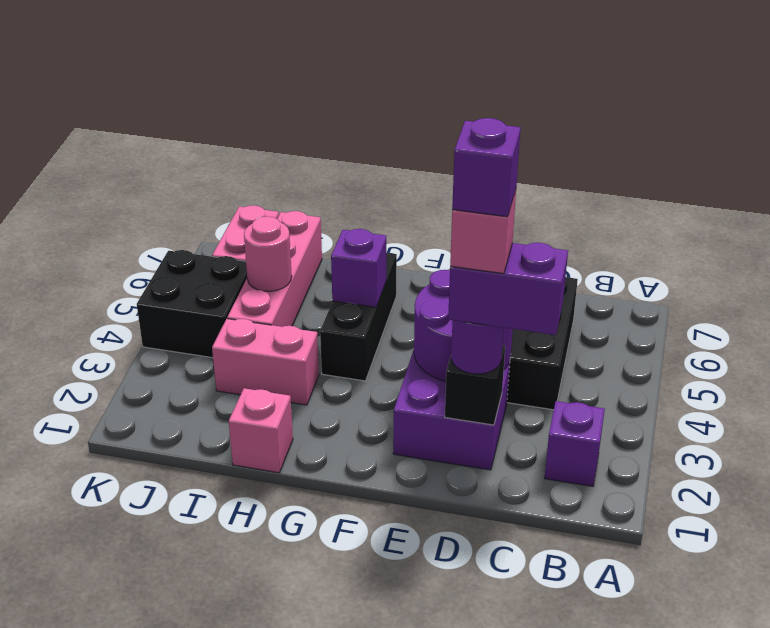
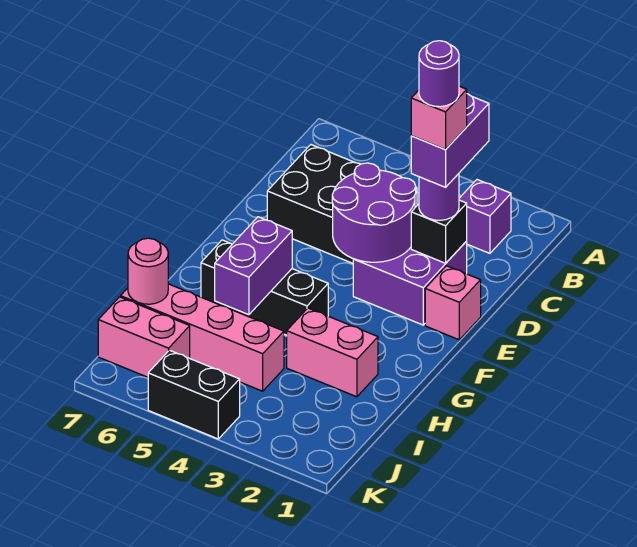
purple brick D2 level 6 -> purple round brick D2 level 6
purple brick G5 level 2 -> purple brick G5:H5 level 2
pink brick H1 level 1 -> pink brick E1 level 1
pink brick H3:I3 level 1 -> pink brick H2:H3 level 1
pink round brick I5 level 2 -> pink round brick I7 level 2
black brick J4:K5 level 1 -> black brick K4:K5 level 1

